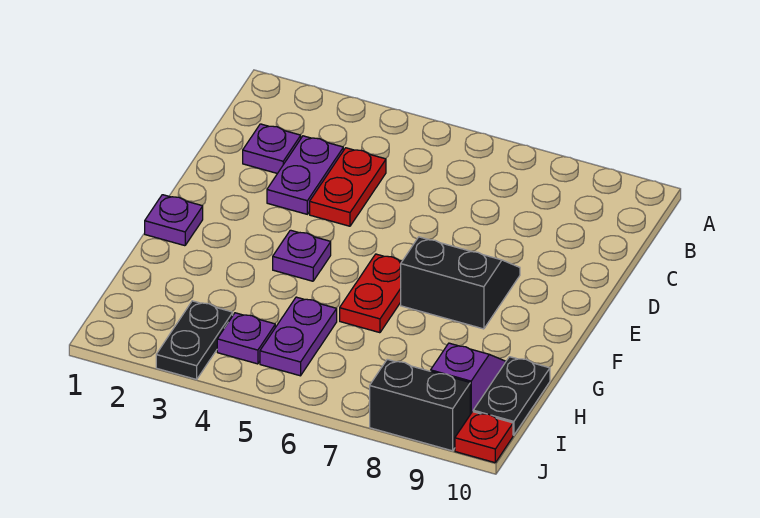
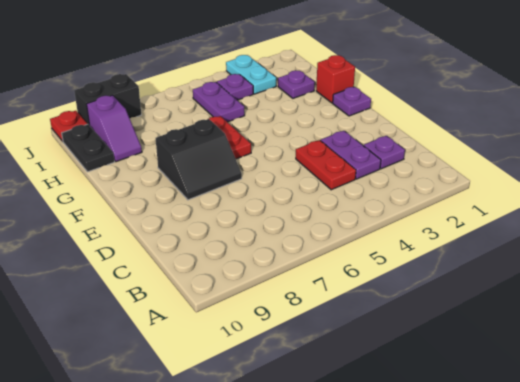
purple plate F4 level 1 -> purple plate H2 level 1
none -> red brick G1 level 1
black plate I3:J3 level 1 -> cyan plate I3:J3 level 1

